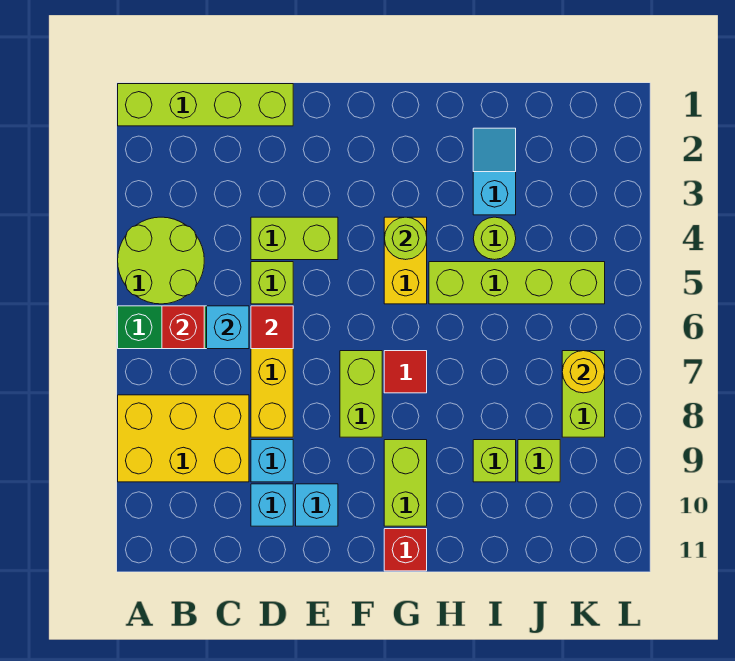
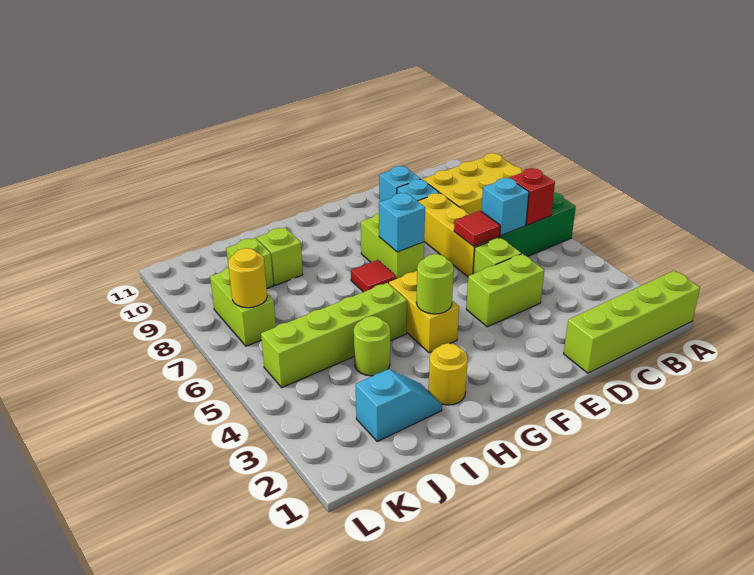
lime round brick A4:B5 level 1 -> none
cyan brick E10 level 1 -> cyan brick F7 level 2
lime brick G9:G10 level 1 -> none
red brick G11 level 1 -> none
none -> yellow round brick H2 level 1
cyan slope I2:I3 level 1 top 3 -> cyan slope I2:J2 level 1 top J

